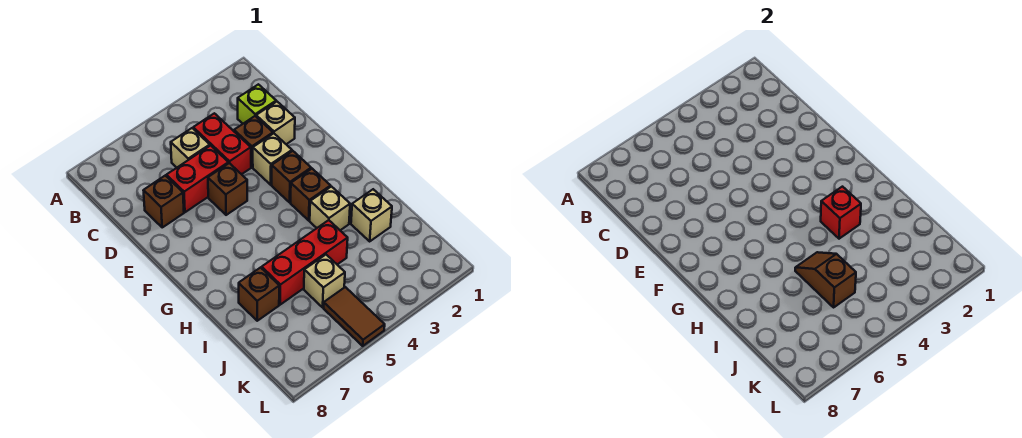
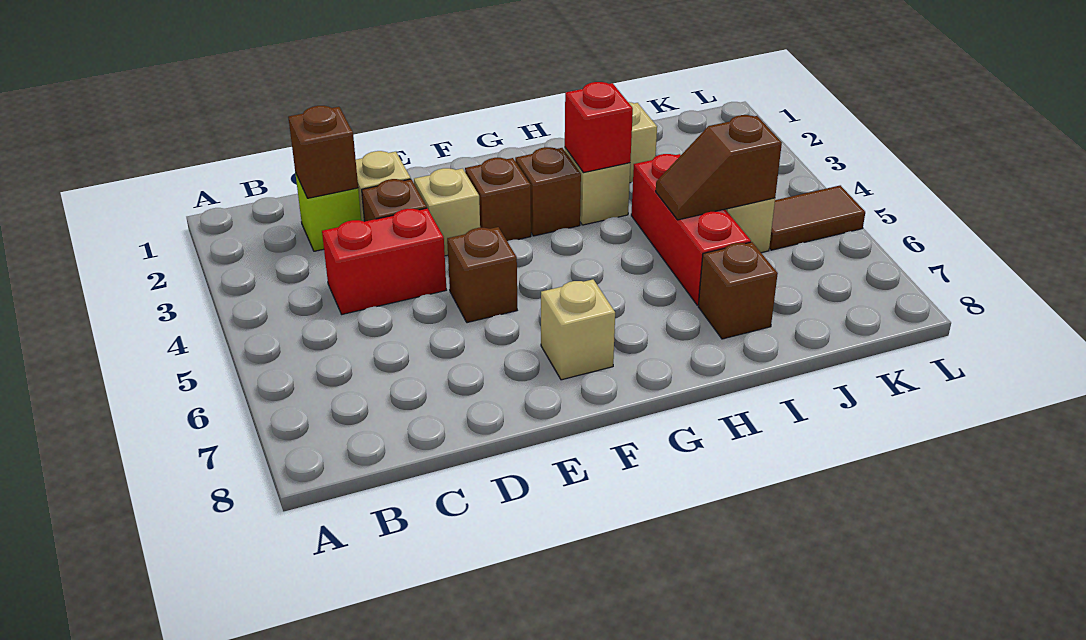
tan brick C5 level 1 -> tan brick F7 level 1
red brick D5:D6 level 1 -> none
brown brick D7 level 1 -> brown brick C2 level 2

